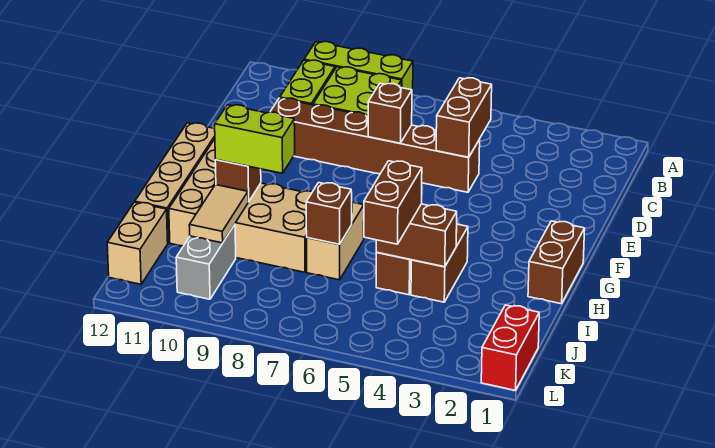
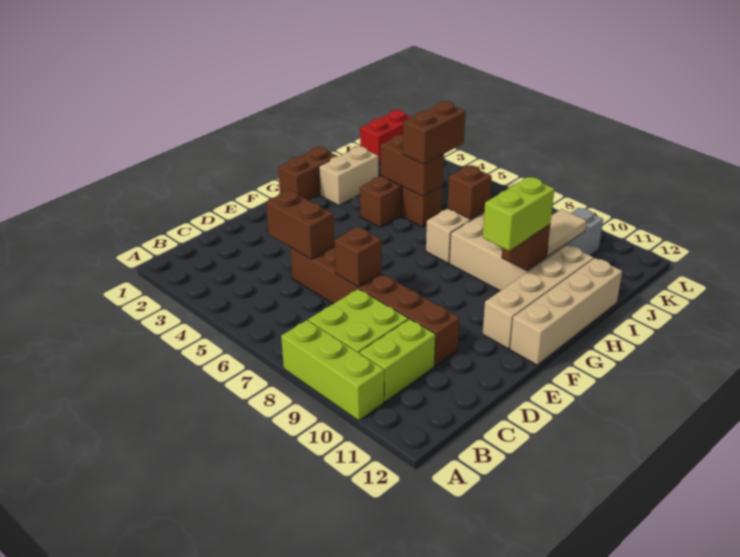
brown brick C5:D5 level 2 -> brown brick D4:D5 level 2
lime brick H9:H10 level 3 -> lime brick G10:H10 level 3
tan brick J12:K12 level 1 -> tan brick H2:I2 level 1

